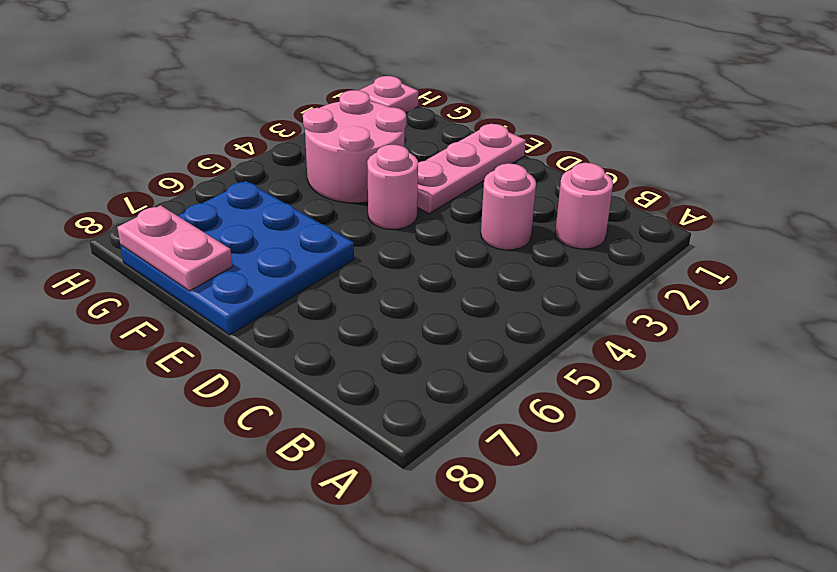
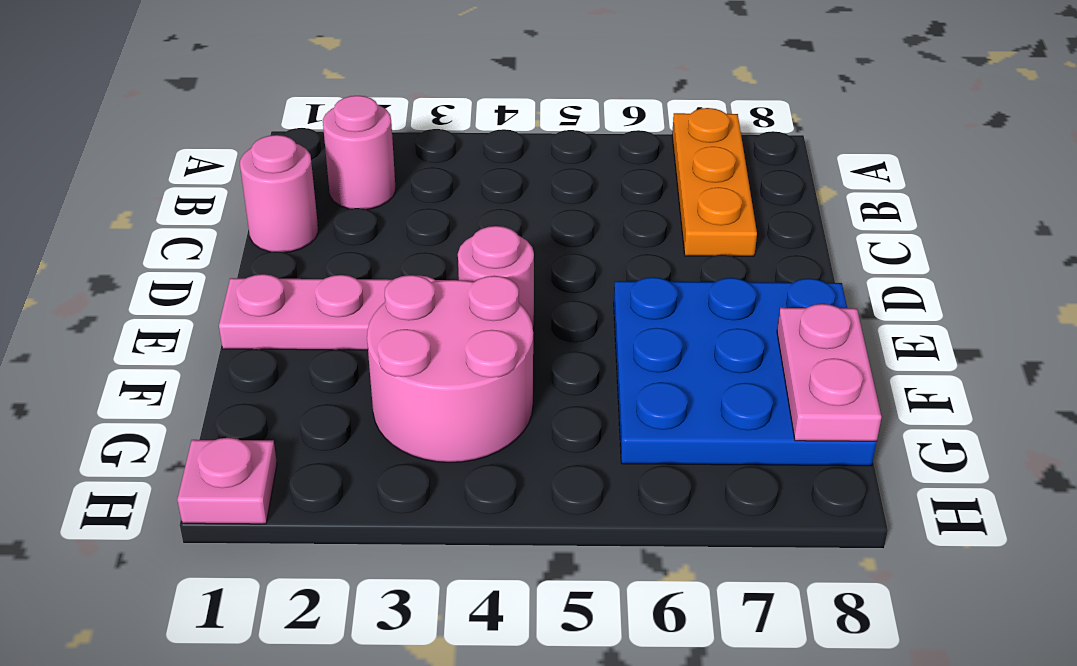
none -> orange plate A7:C7 level 1
pink round brick C3 level 1 -> pink round brick C1 level 1

